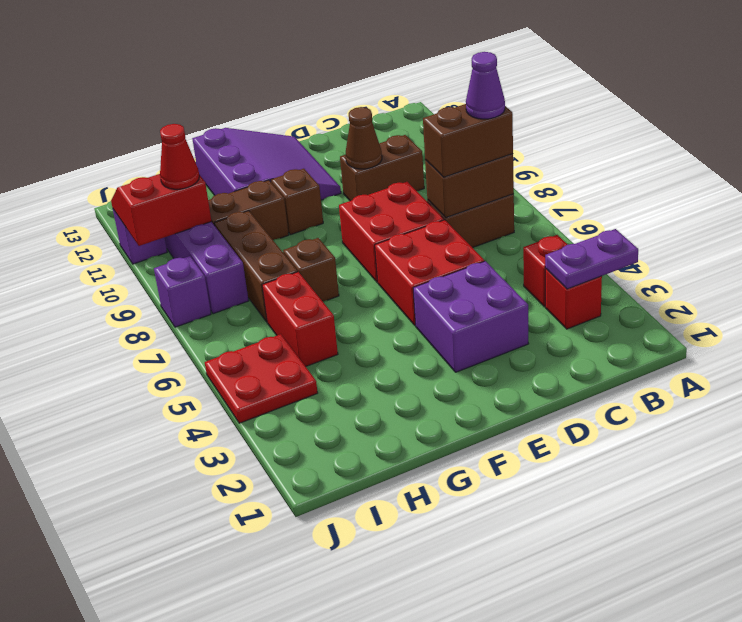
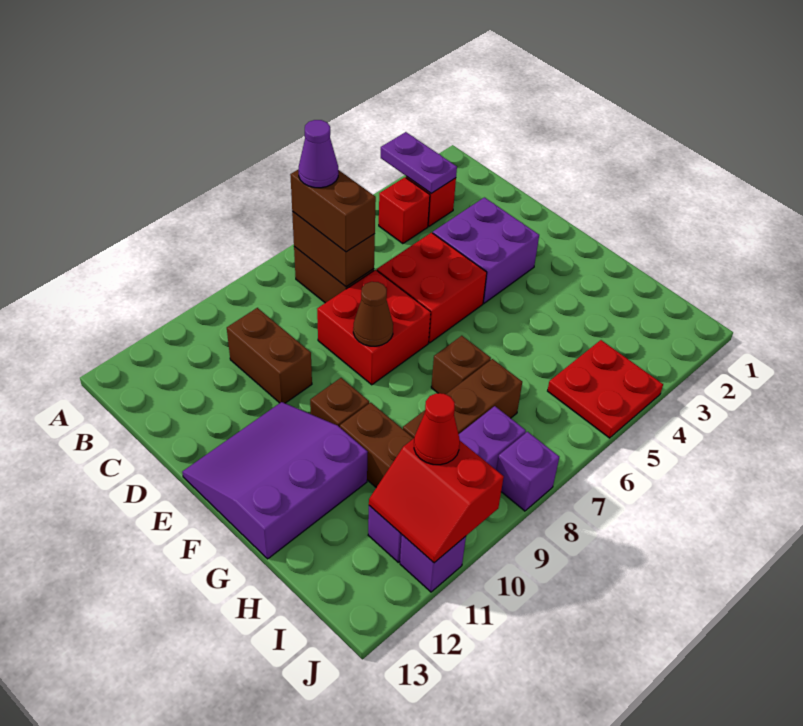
brown cone D10 level 2 -> brown cone E8 level 2
red brick H5:H6 level 1 -> none

